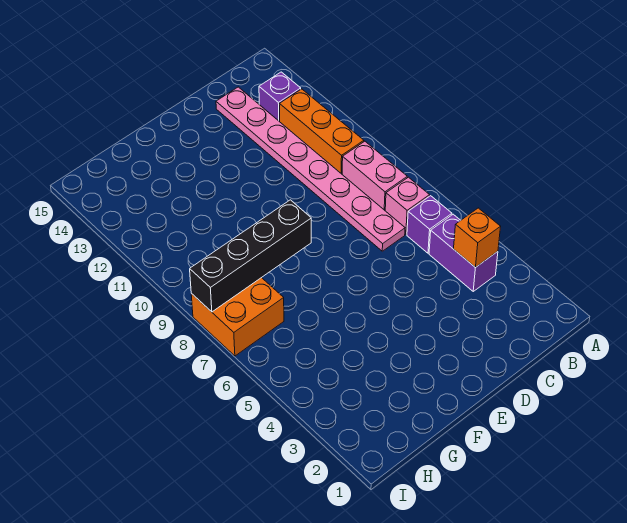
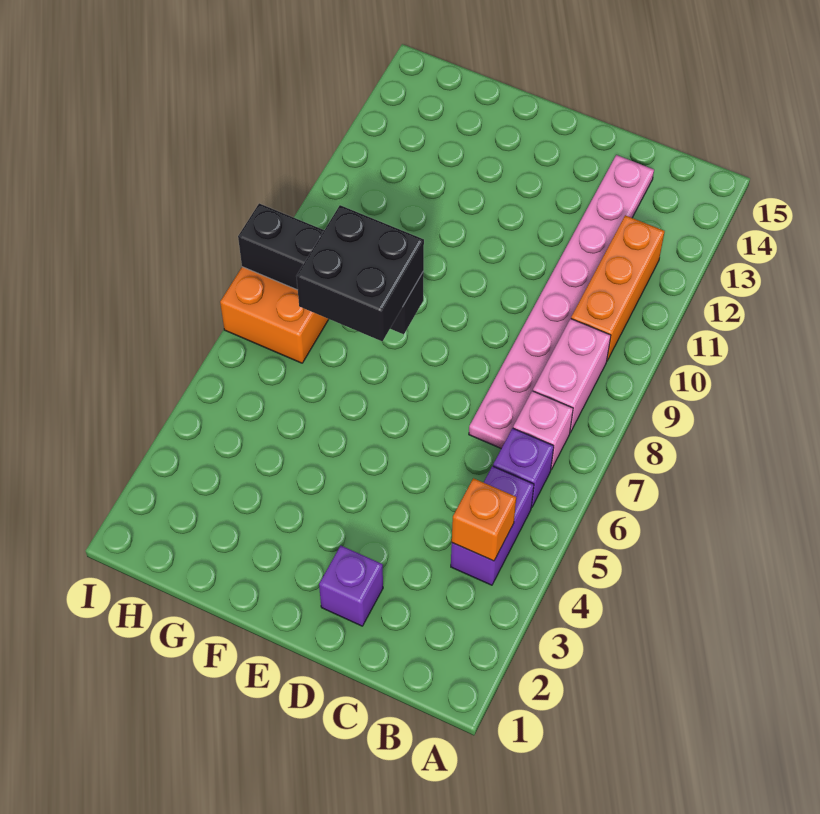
purple brick B13 level 1 -> purple brick D2 level 1
none -> black brick F7:G8 level 3

